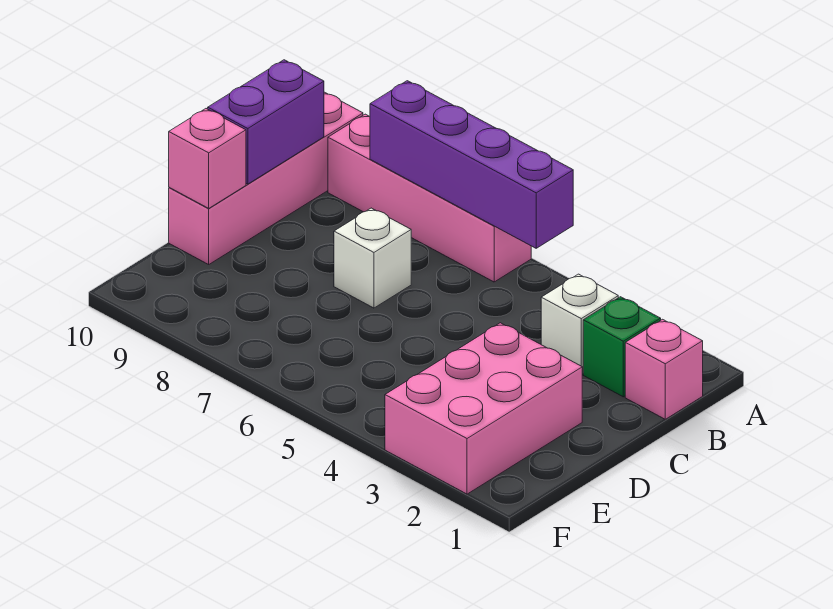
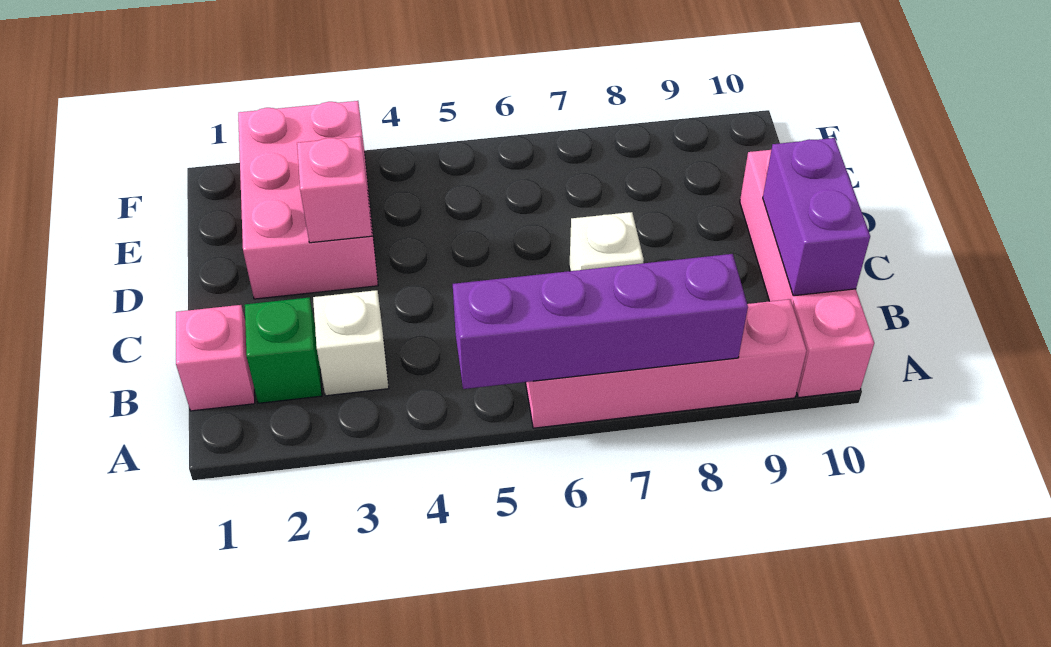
pink brick D10 level 2 -> pink brick D3 level 2

